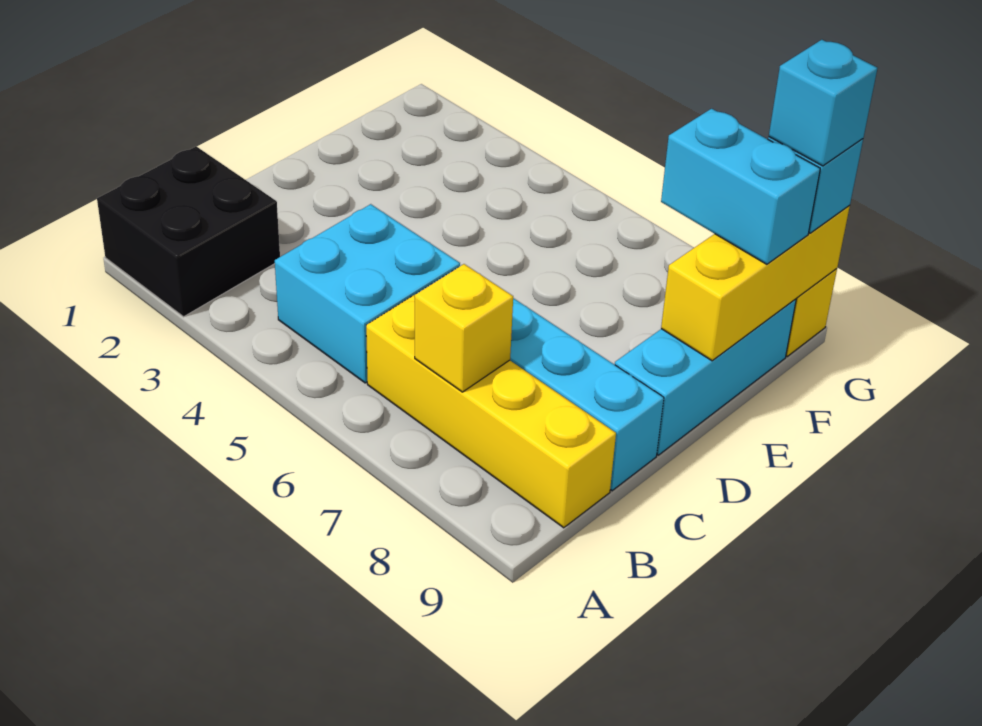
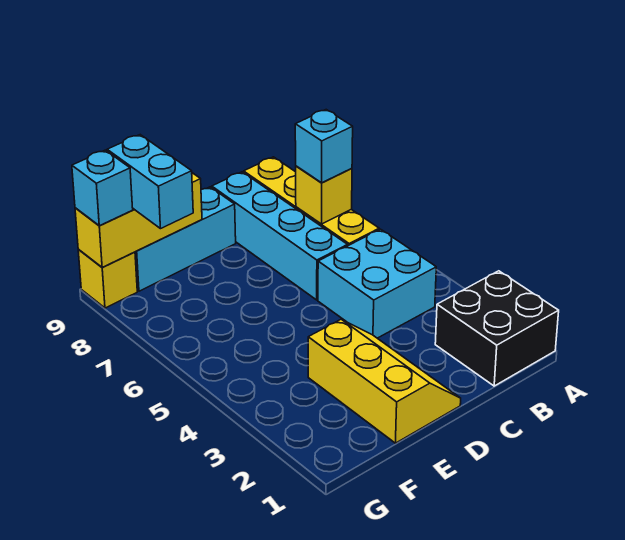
none -> yellow slope D1:E3 level 1 top E
cyan brick G9 level 4 -> cyan brick B7 level 3

